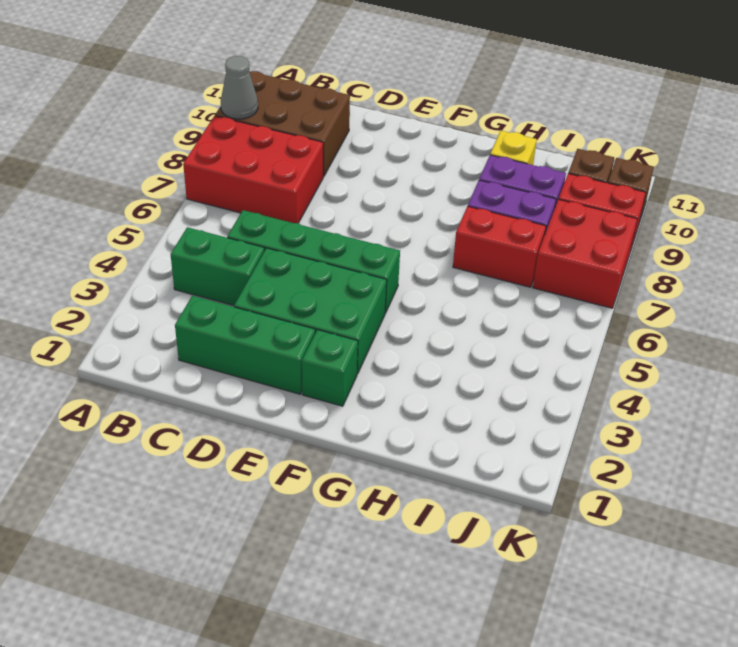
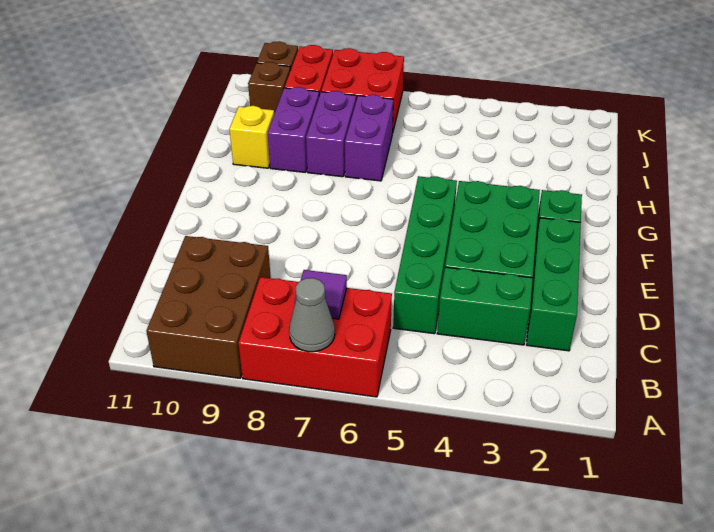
red brick A7:C8 level 1 -> red brick A6:B8 level 1
grey cone A9 level 2 -> grey cone A7 level 2
green brick B4:C4 level 1 -> green brick C3:C4 level 1
none -> purple tile B7 level 2
red brick H7:I7 level 1 -> purple brick H7:I7 level 1

